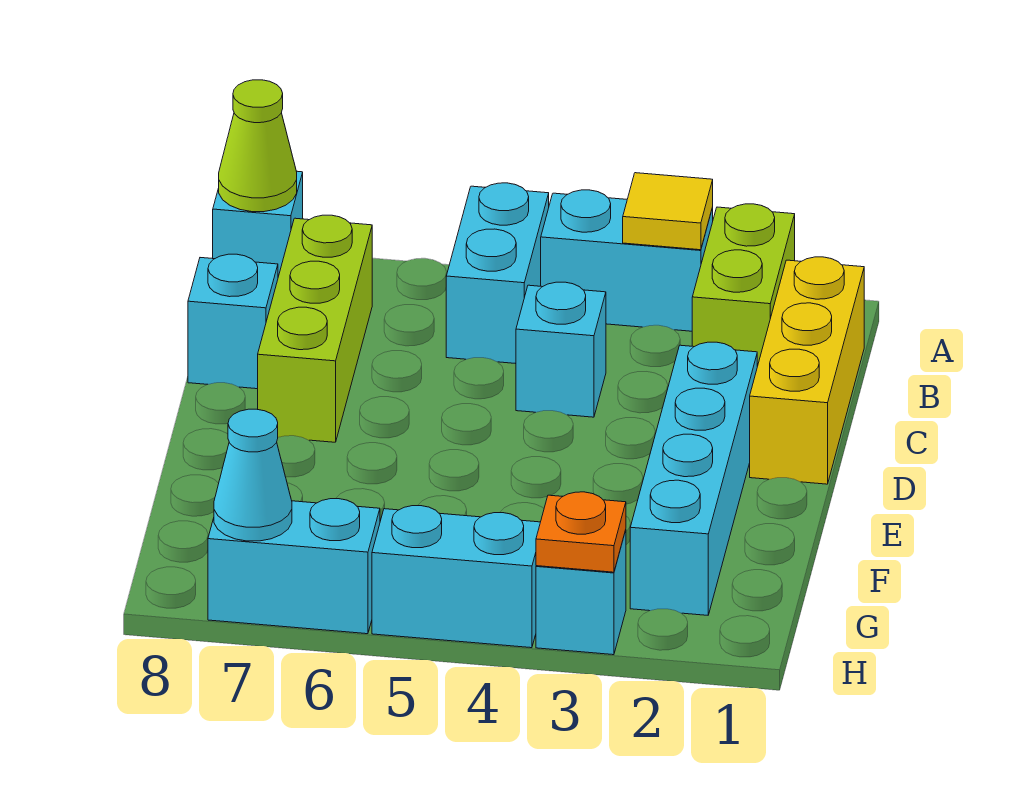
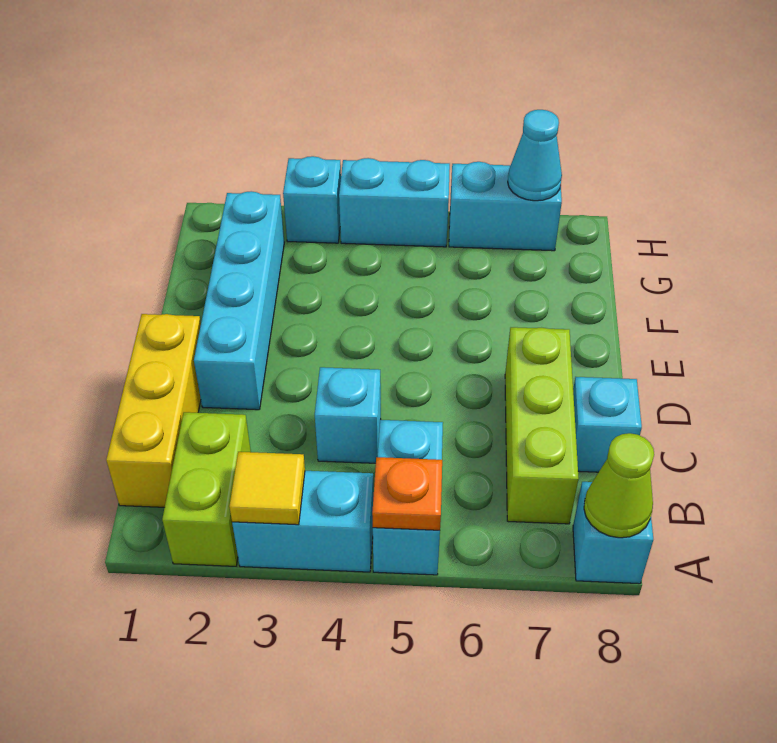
orange plate H3 level 2 -> orange plate A5 level 2

